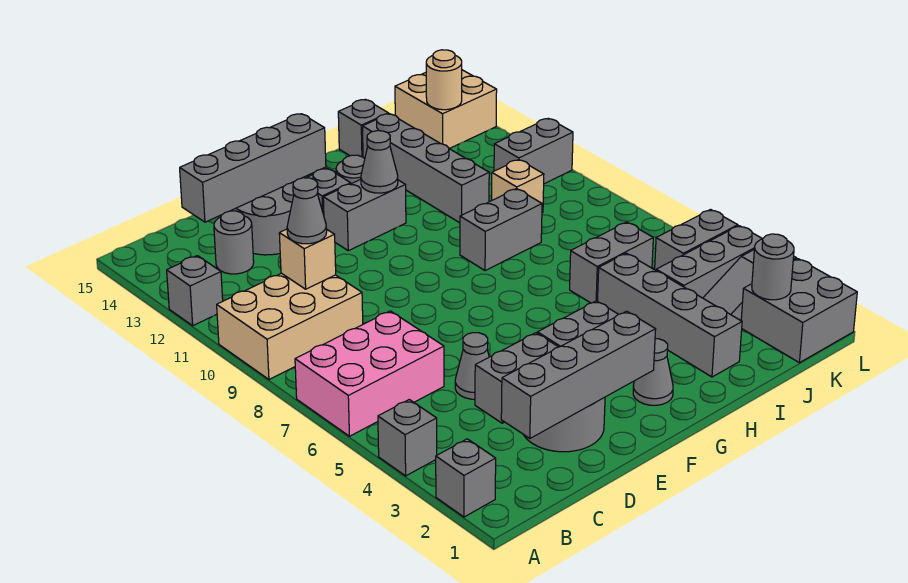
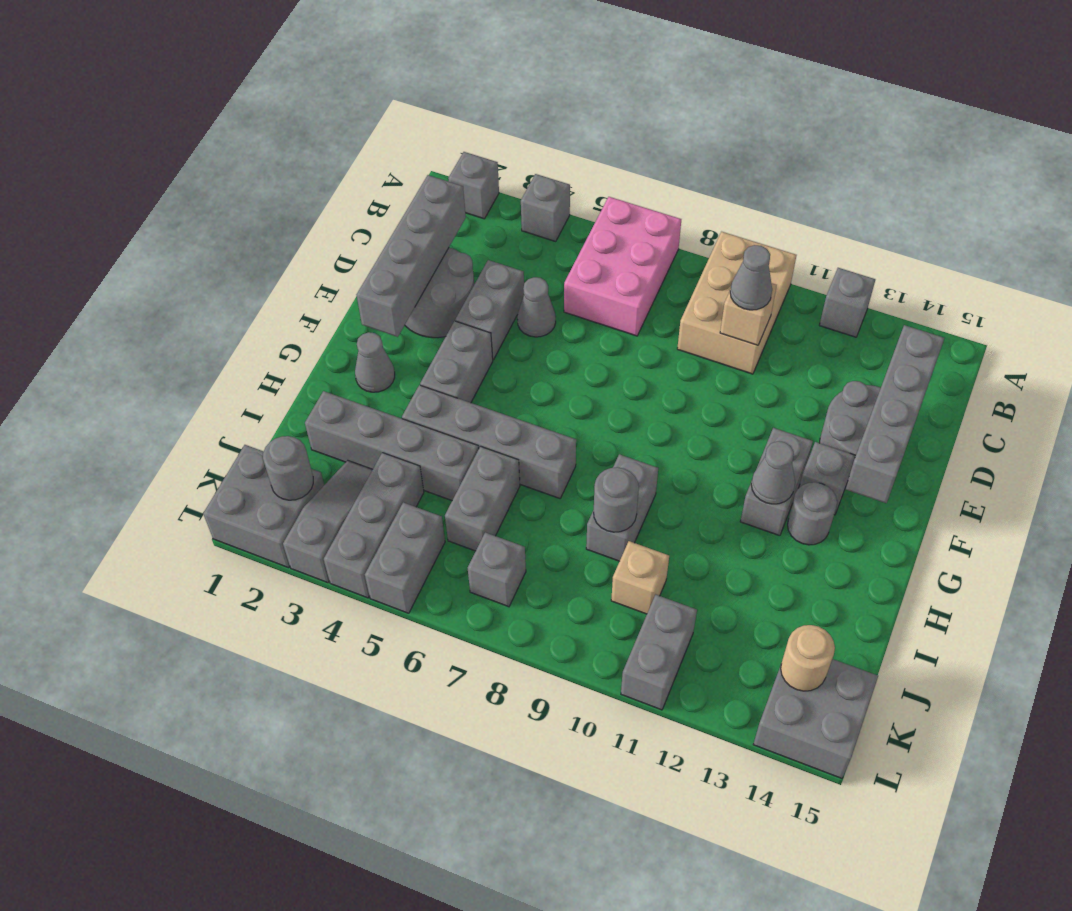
grey round brick C13 level 1 -> grey round brick I9 level 2
grey brick I11:I14 level 1 -> grey brick H4:H7 level 1
grey brick I15 level 1 -> grey brick K7 level 1
tan brick K14:L15 level 1 -> grey brick K14:L15 level 1

